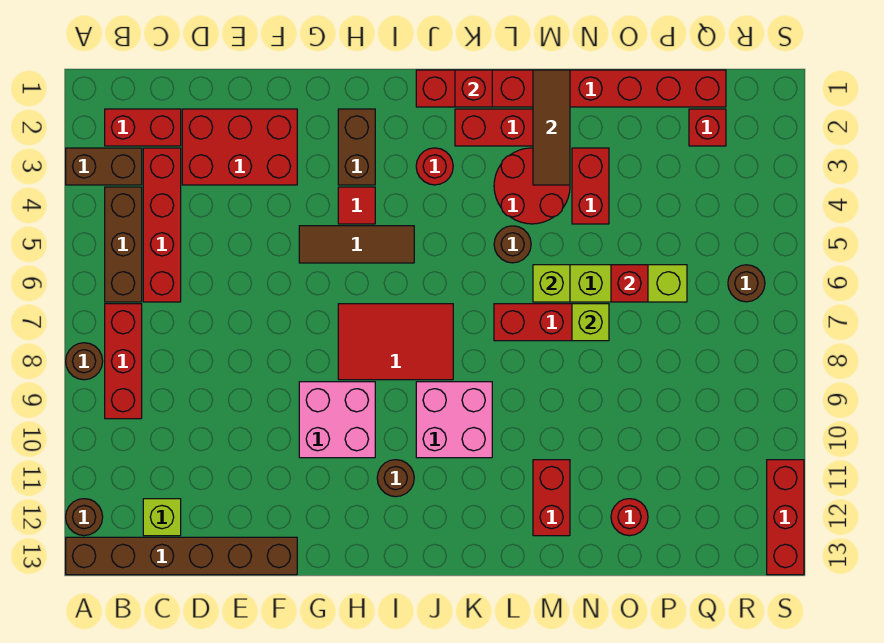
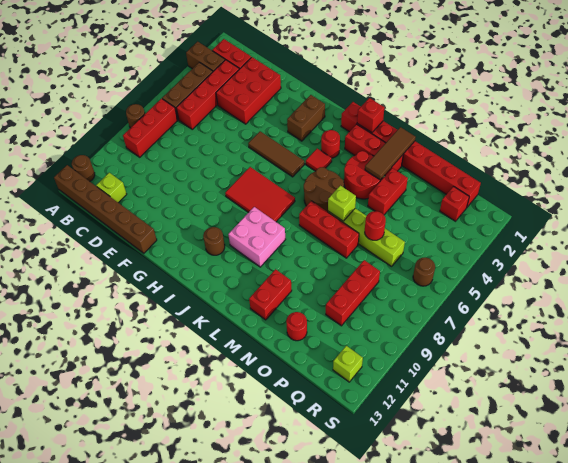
red brick D2:F3 level 1 -> red brick D2:E4 level 1
pink brick G9:H10 level 1 -> none
red tile H4 level 1 -> red tile J4 level 1
brown round brick L5 level 1 -> brown round brick K5:L6 level 1
lime brick N7 level 2 -> lime brick R12 level 1
red brick O6 level 2 -> red round brick O6 level 2
red brick S11:S13 level 1 -> red brick P8:P10 level 1

